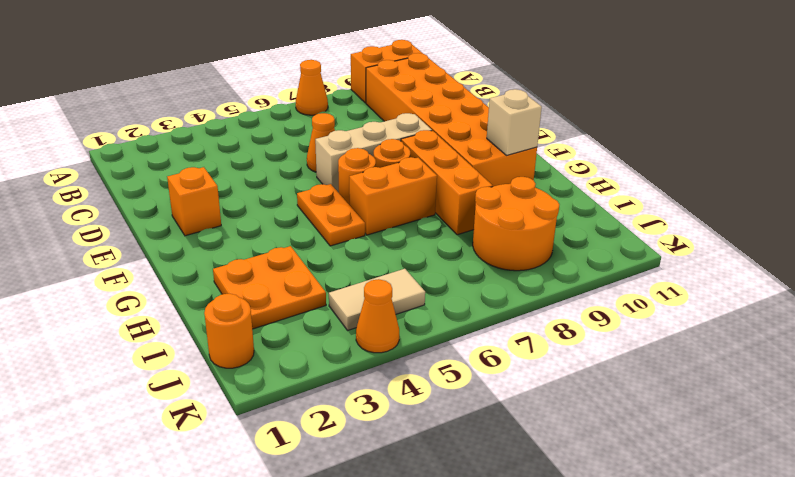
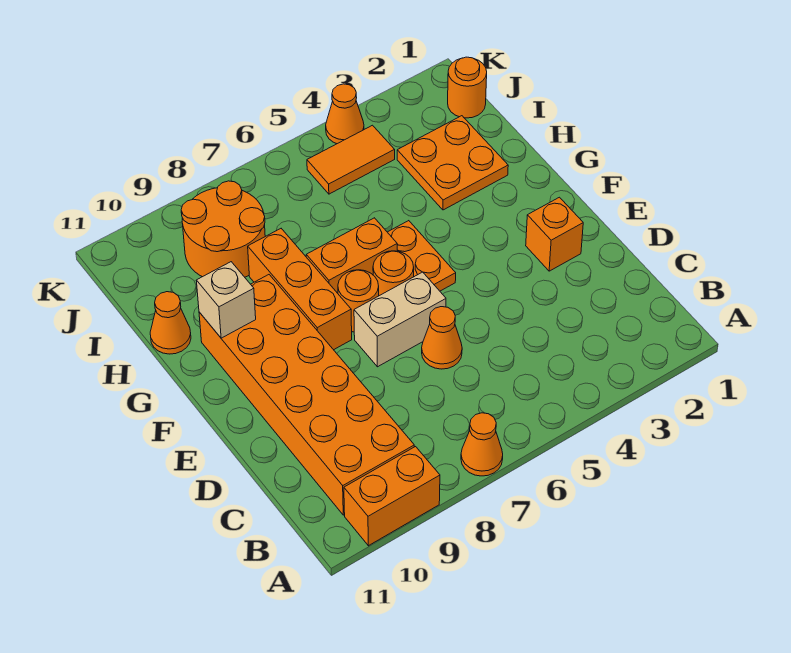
tan brick E6:E8 level 1 -> tan brick E6:E7 level 1
none -> orange cone H11 level 1
tan tile J4:J5 level 1 -> orange tile J4:J5 level 1

